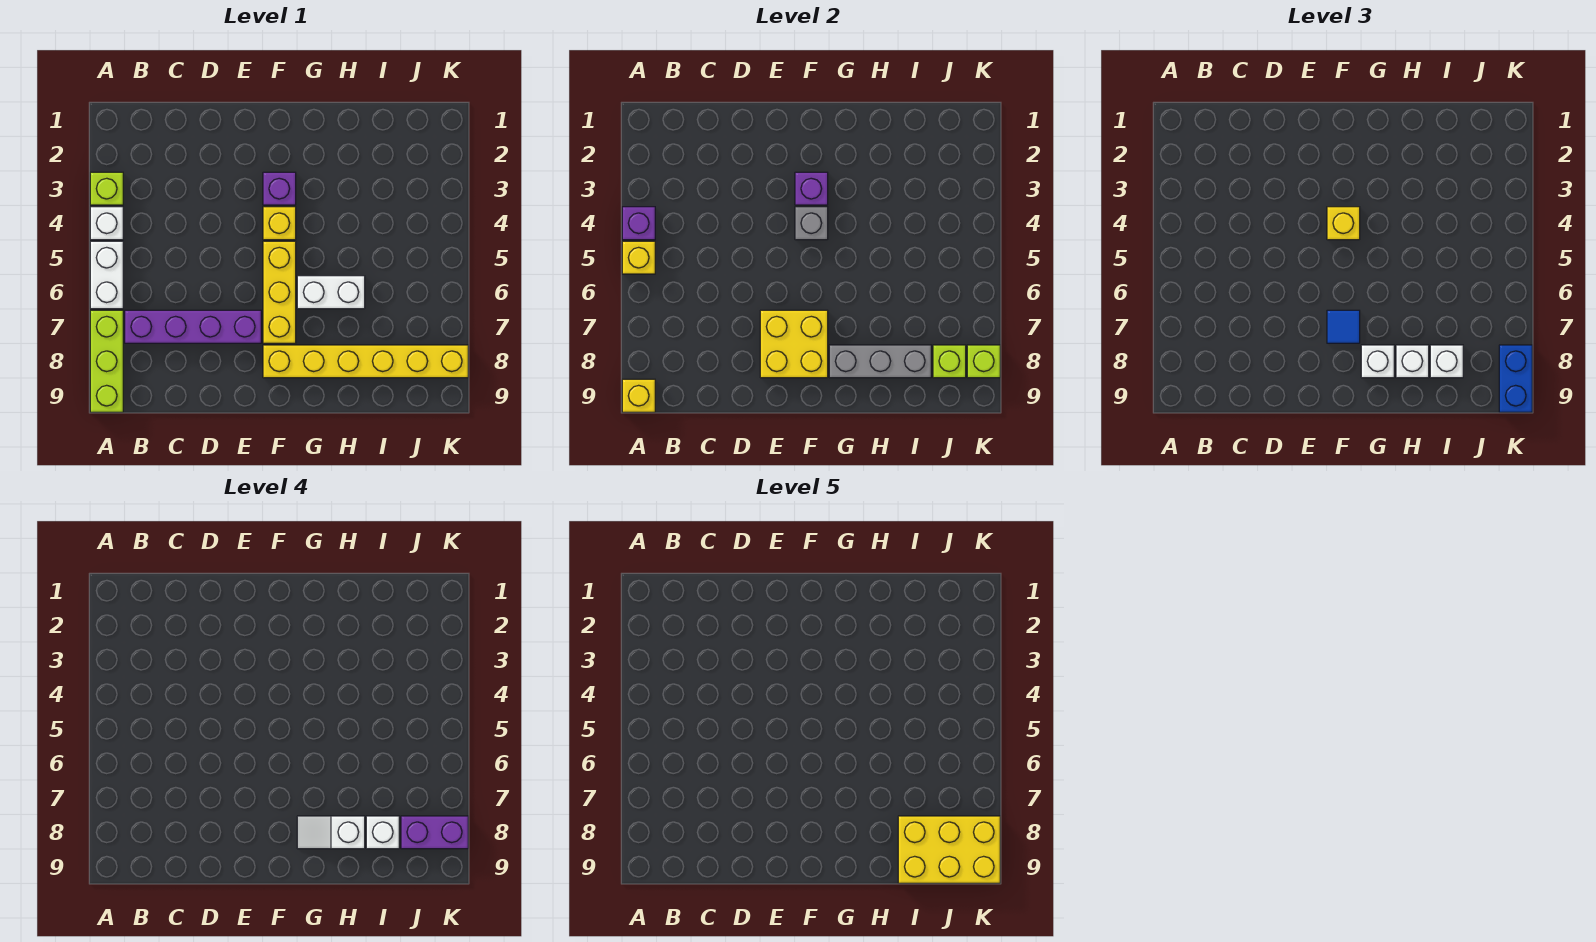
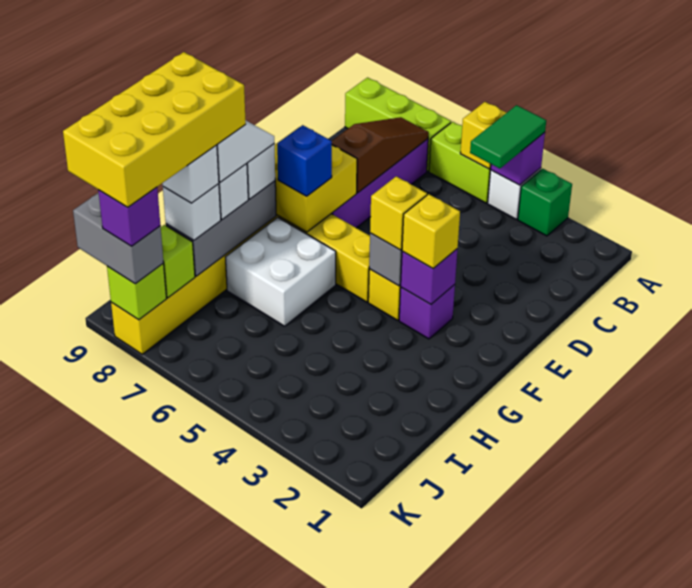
lime brick A3 level 1 -> green brick A3 level 1
none -> green tile A4:B4 level 3
white brick A5:A6 level 1 -> lime brick A5:A6 level 1
yellow brick A9 level 2 -> yellow brick F3 level 3
none -> brown slope B7:D7 level 2 top D
blue tile F7 level 3 -> blue brick F7 level 3
white brick G6:H6 level 1 -> white brick G6:H7 level 1
yellow brick I8:K9 level 5 -> yellow brick H8:K9 level 5
purple brick J8:K8 level 4 -> purple brick K8 level 4
blue brick K8:K9 level 3 -> grey brick K8:K9 level 3

